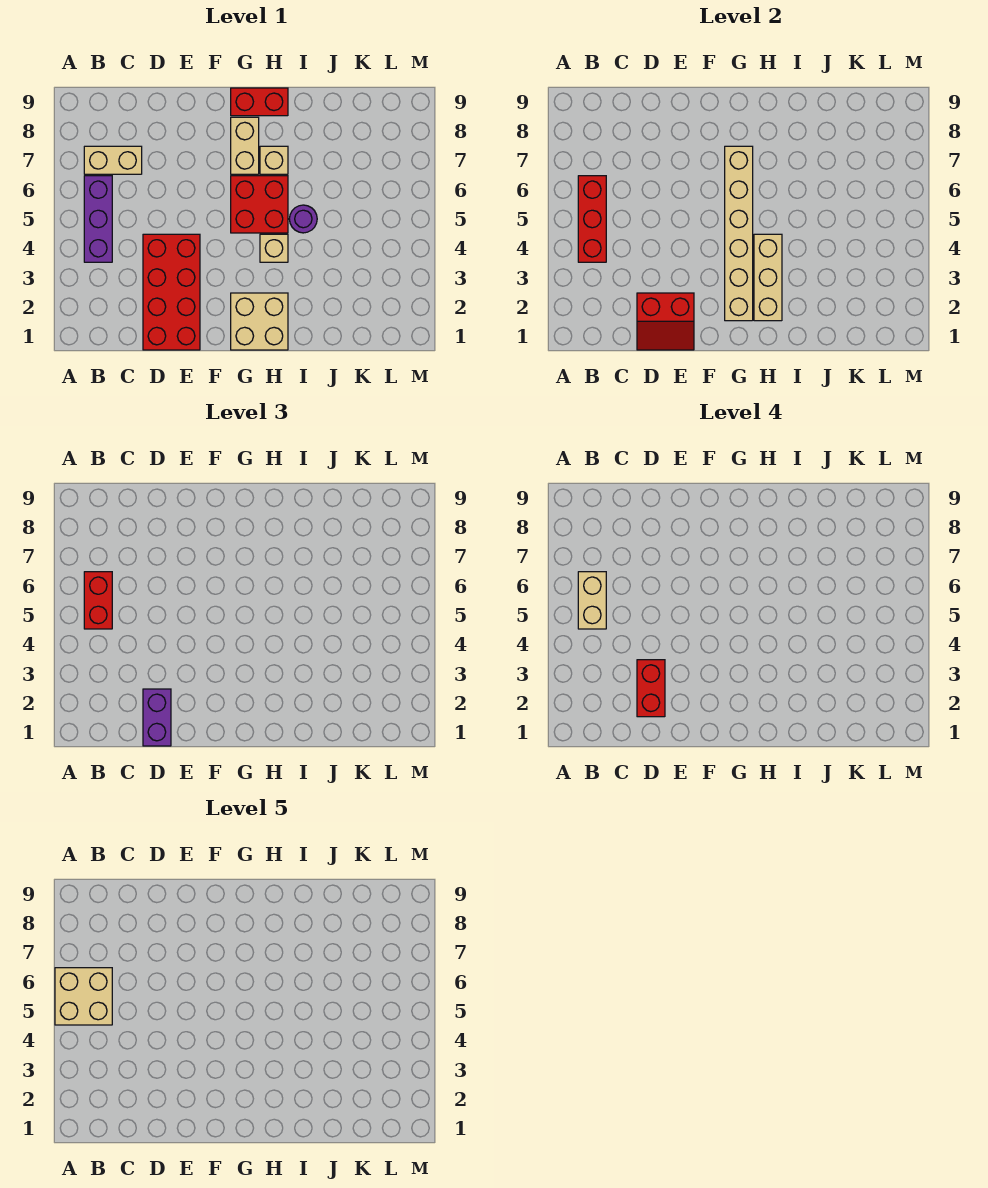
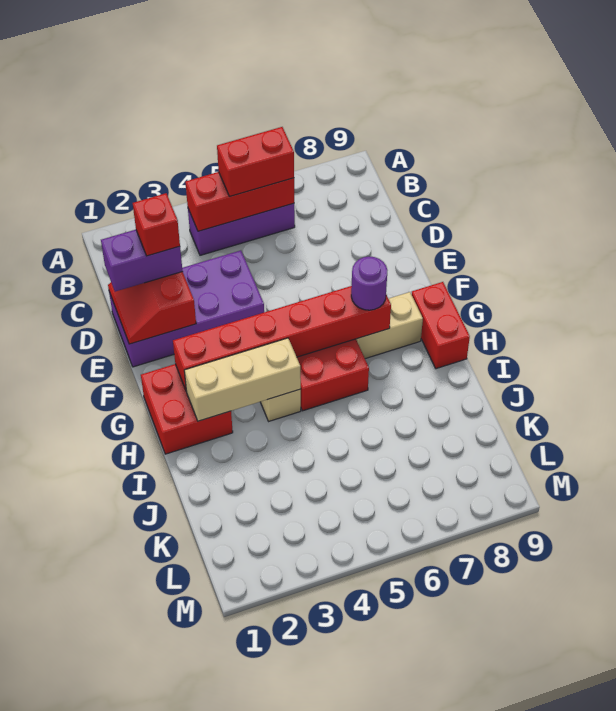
tan brick A5:B6 level 5 -> none
tan brick B5:B6 level 4 -> none
tan brick B7:C7 level 1 -> none
red brick D1:E4 level 1 -> purple brick D1:E4 level 1
red brick D2:D3 level 4 -> red brick D2 level 4
tan brick G1:H2 level 1 -> red brick G1:H2 level 1
tan brick G2:G7 level 2 -> red brick G2:G7 level 2
tan brick H7 level 1 -> none
purple round brick I5 level 1 -> purple round brick G7 level 3

